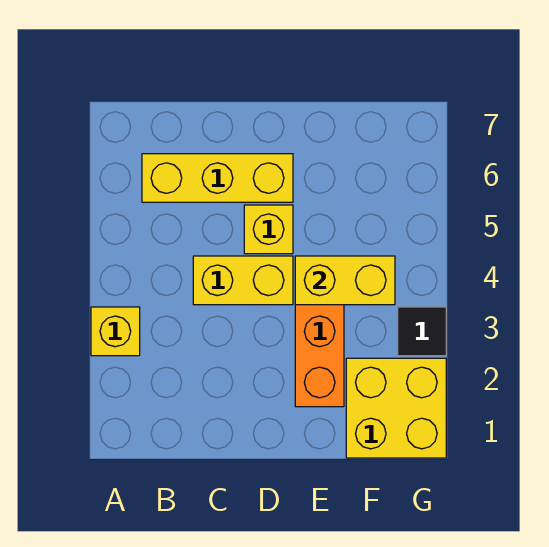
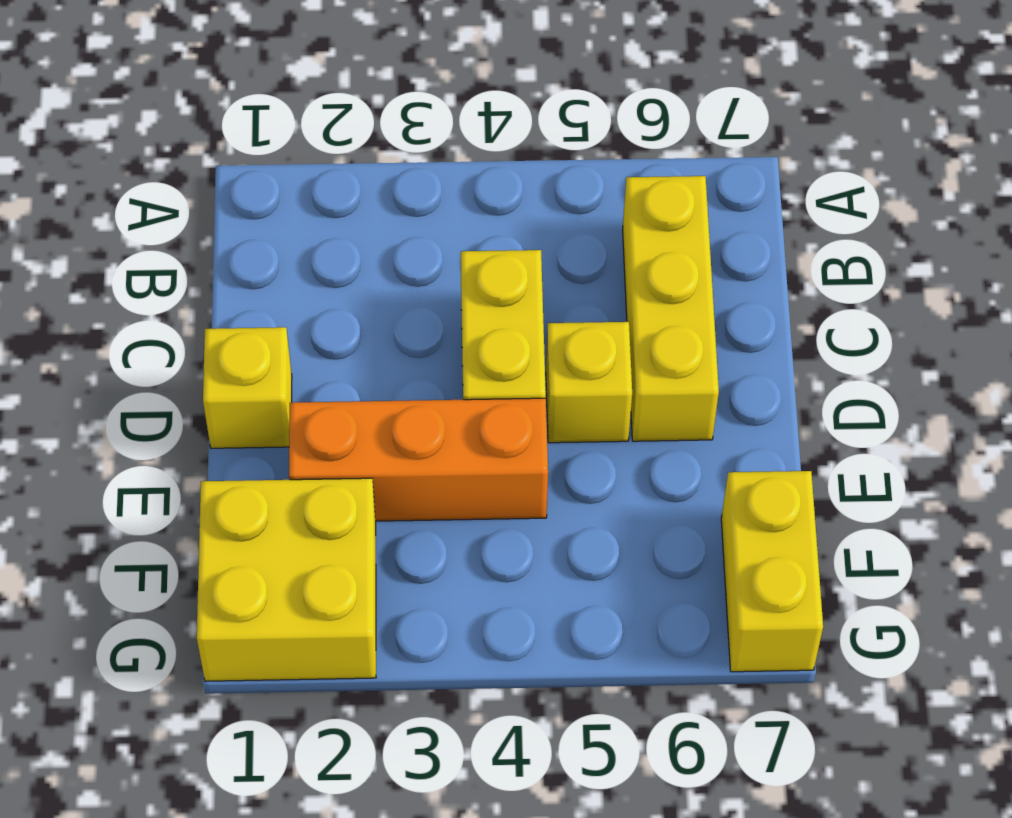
yellow brick A3 level 1 -> yellow brick D1 level 1
yellow brick E4:F4 level 2 -> yellow brick F7:G7 level 1
black tile G3 level 1 -> none

